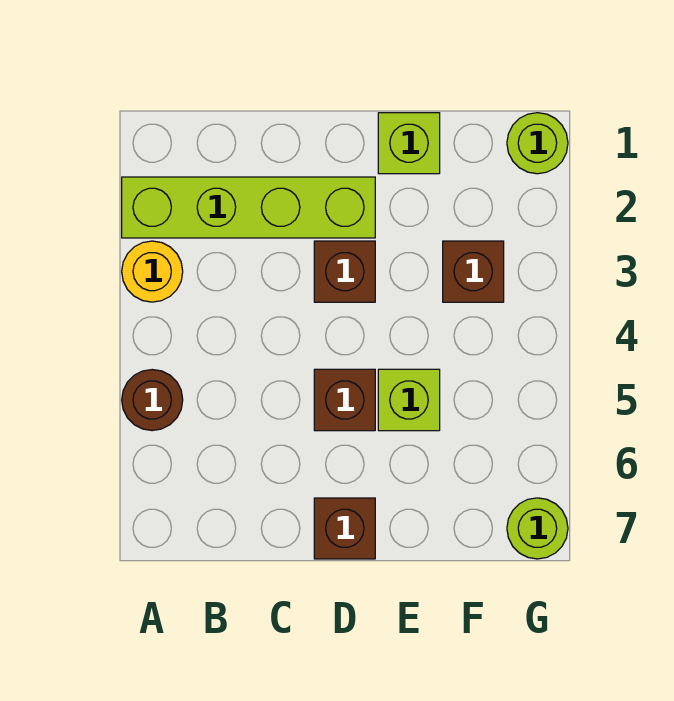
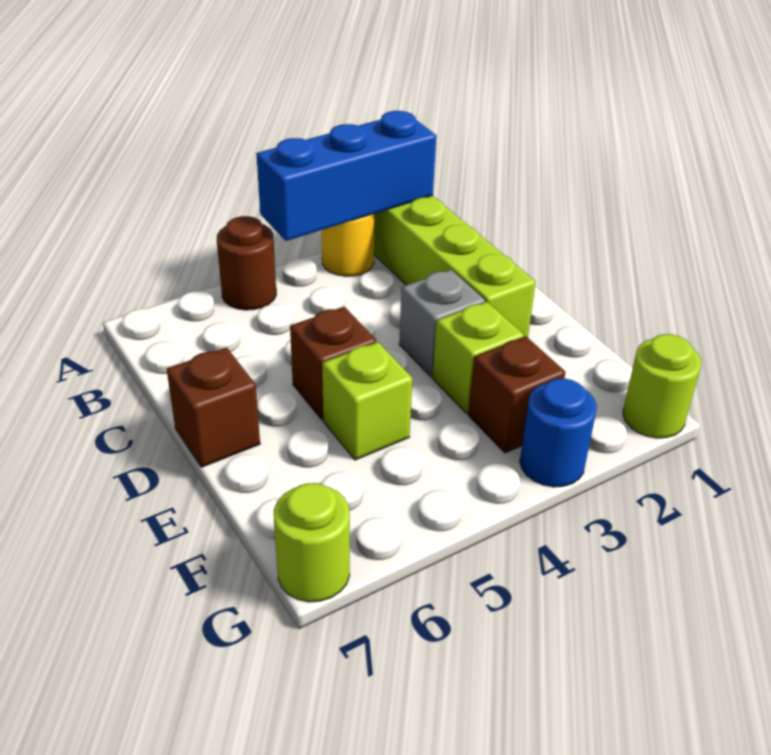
none -> blue brick A2:A4 level 2
brown brick D3 level 1 -> grey brick D3 level 1
lime brick E1 level 1 -> lime brick E3 level 1
none -> blue round brick G3 level 1

